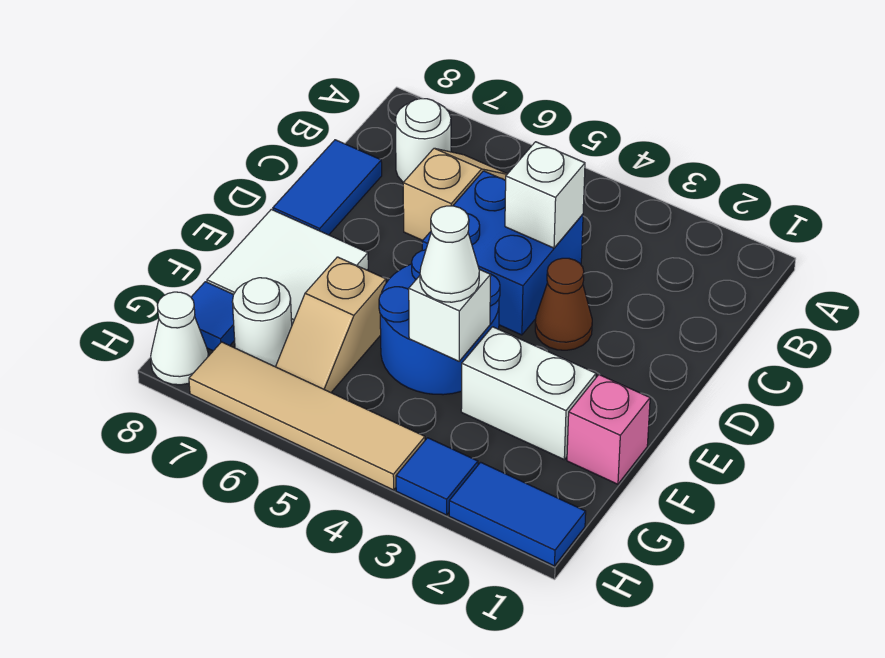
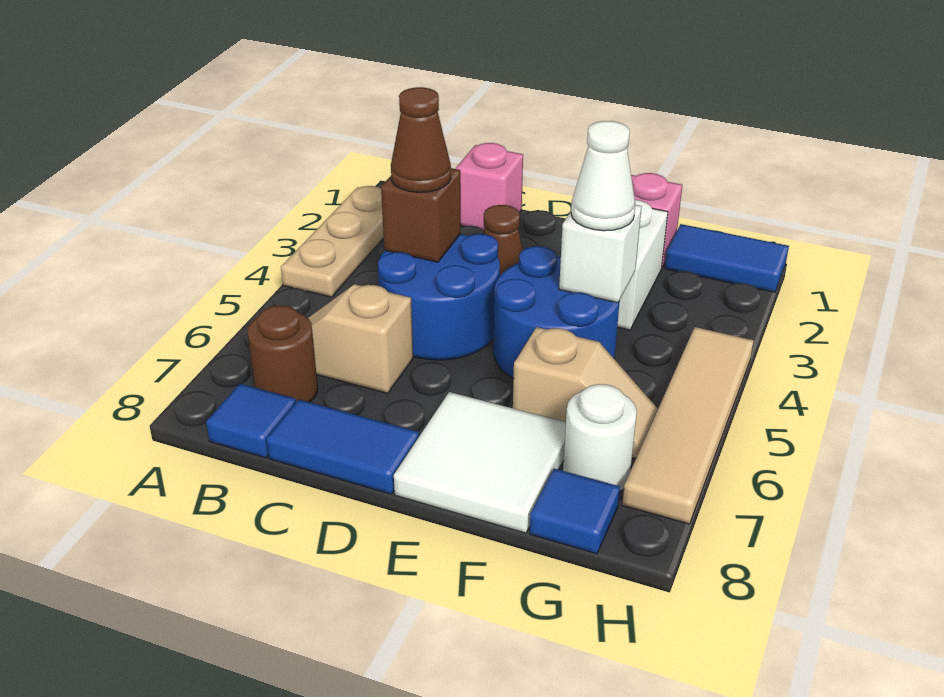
none -> tan plate A2:A4 level 1
white round brick B7 level 1 -> brown round brick B7 level 1
none -> pink brick C1 level 1
blue brick C4:D5 level 1 -> blue round brick C4:D5 level 1
white brick C4 level 2 -> brown brick C4 level 2
none -> brown cone C4 level 3
blue tile H1:H2 level 1 -> blue tile G1:H1 level 1
blue tile H3 level 1 -> blue tile B8 level 1
white cone H8 level 1 -> none

